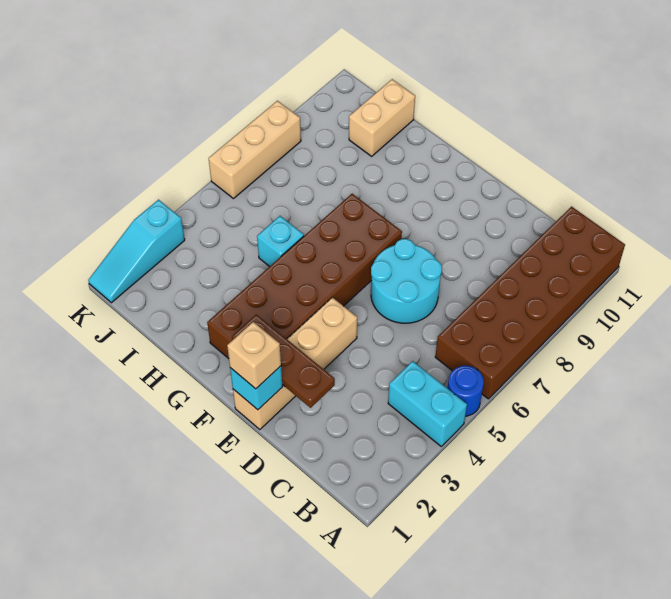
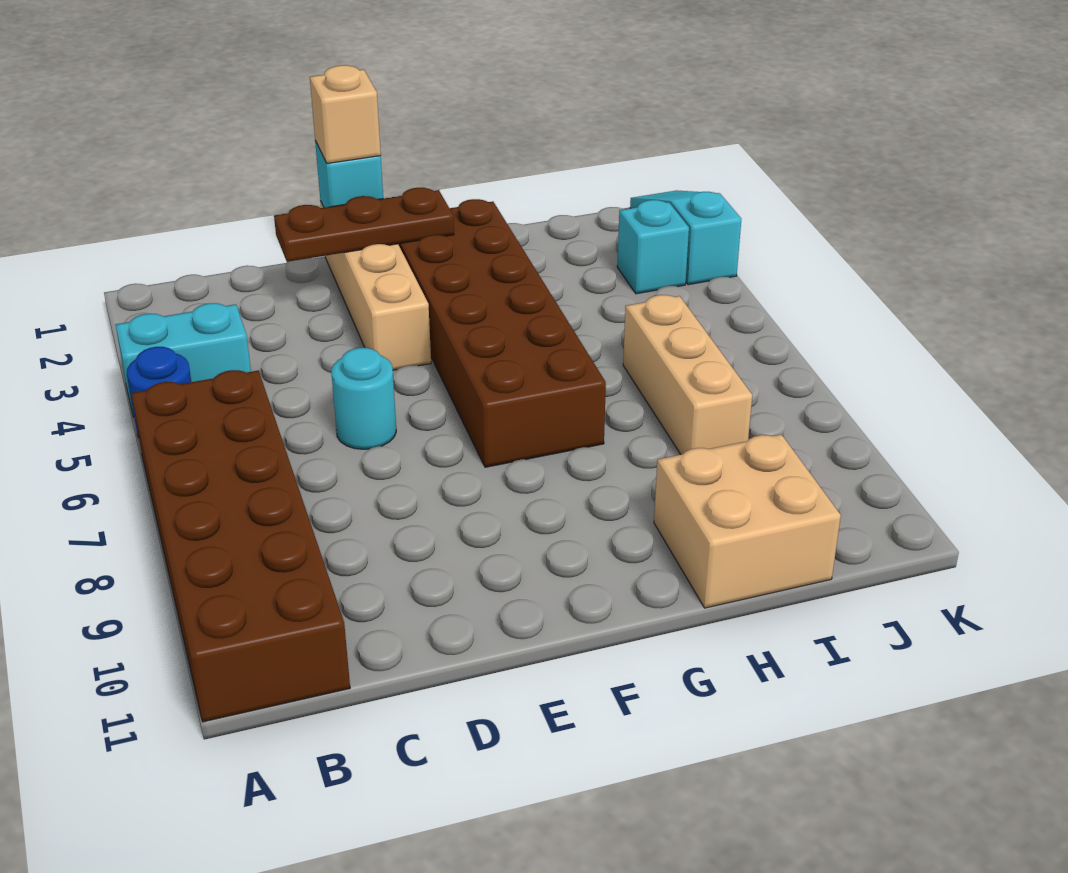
cyan round brick D6:E7 level 1 -> cyan round brick D6 level 1
cyan brick H5 level 1 -> cyan brick J3 level 1
tan brick I10:I11 level 1 -> tan brick H10:I11 level 1
tan brick K6:K8 level 1 -> tan brick I6:I8 level 1

